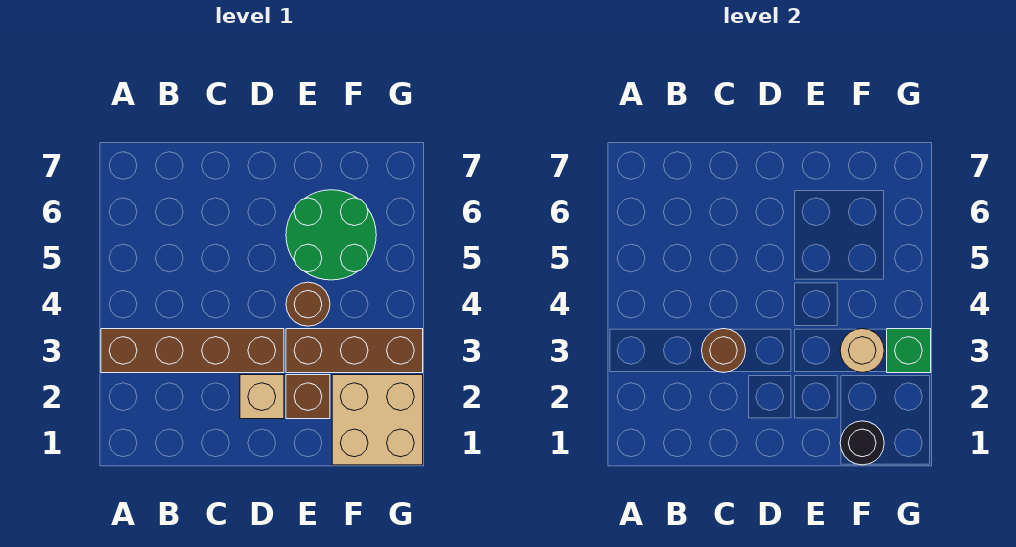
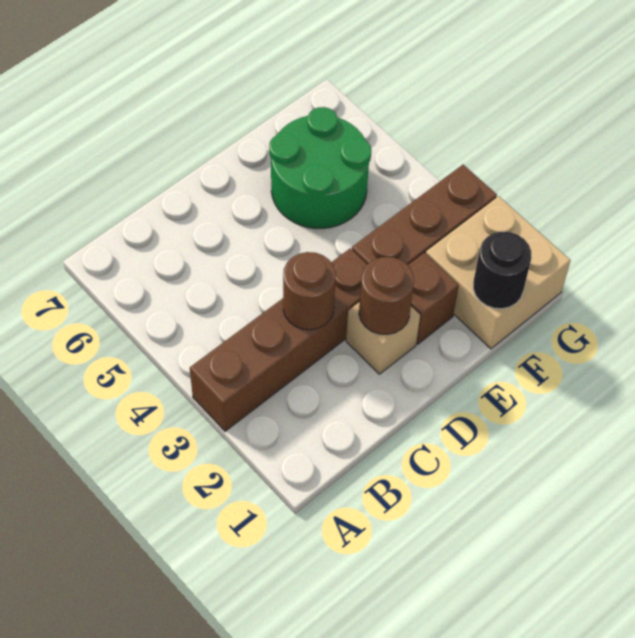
brown round brick E4 level 1 -> brown round brick D2 level 2
tan round brick F3 level 2 -> none
green brick G3 level 2 -> none

